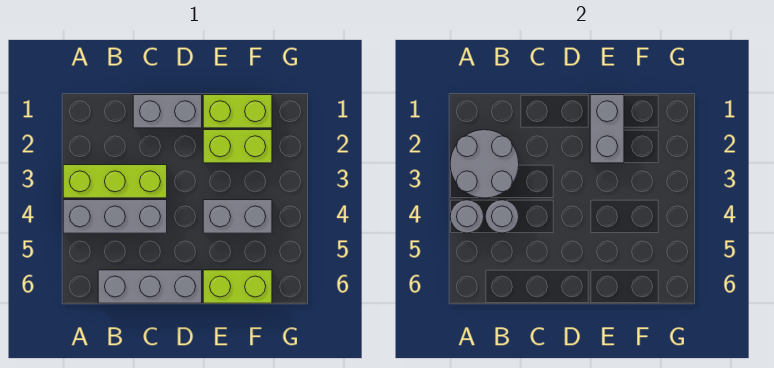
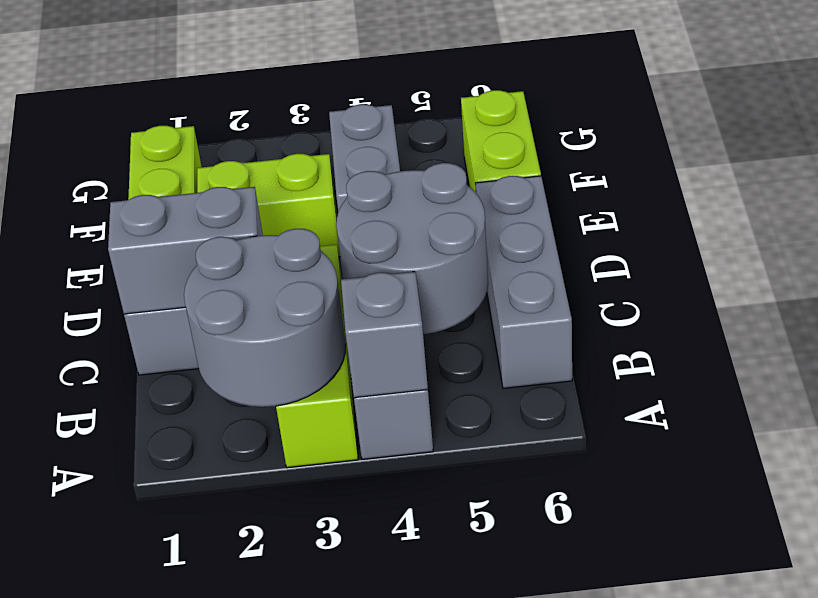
grey round brick A4 level 2 -> grey brick A4 level 2
grey round brick B4 level 2 -> grey round brick B4:C5 level 2
grey brick E1:E2 level 2 -> grey brick C1:C2 level 2
lime brick E2:F2 level 1 -> lime brick E2:E3 level 1

